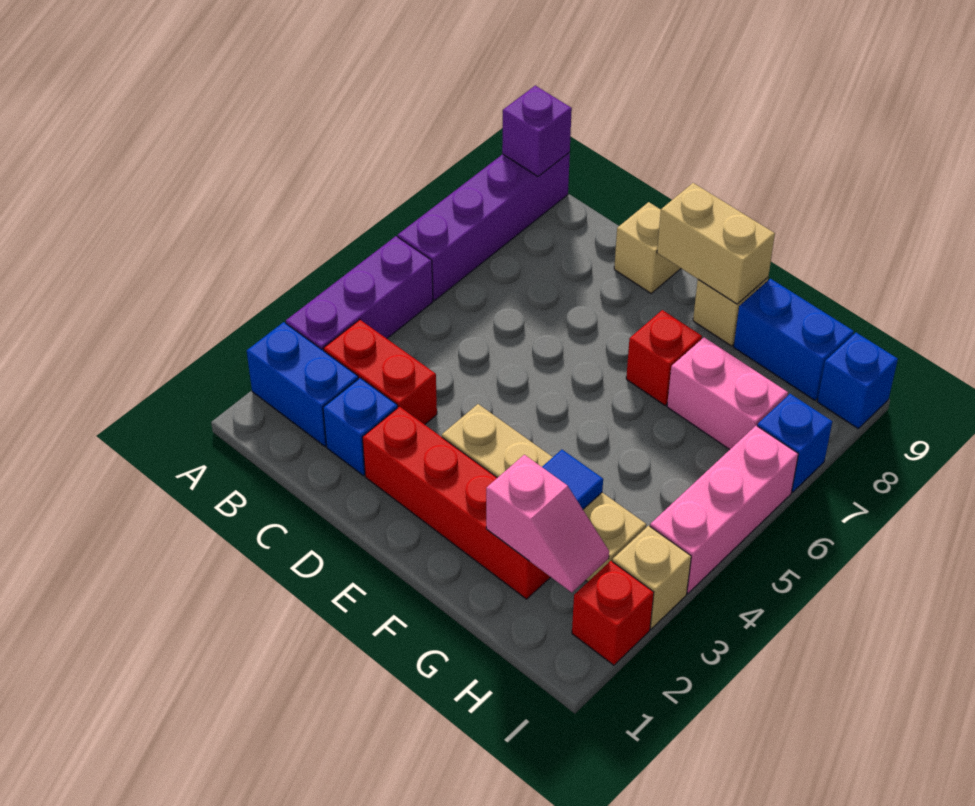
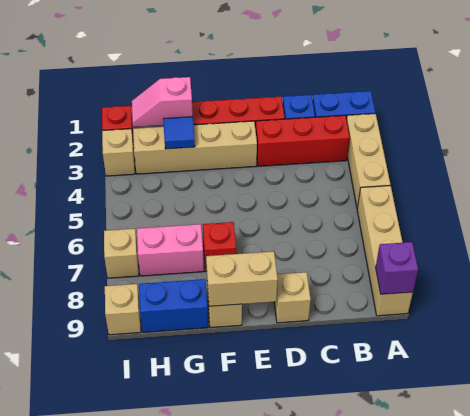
purple brick A3:A5 level 1 -> tan brick A3:A5 level 1
purple brick A6:A9 level 1 -> tan brick A6:A9 level 1
red brick B3:C3 level 1 -> red brick B3:D3 level 1
pink brick I4:I6 level 1 -> none
blue brick I7 level 1 -> tan brick I7 level 1
blue brick I9 level 1 -> tan brick I9 level 1

